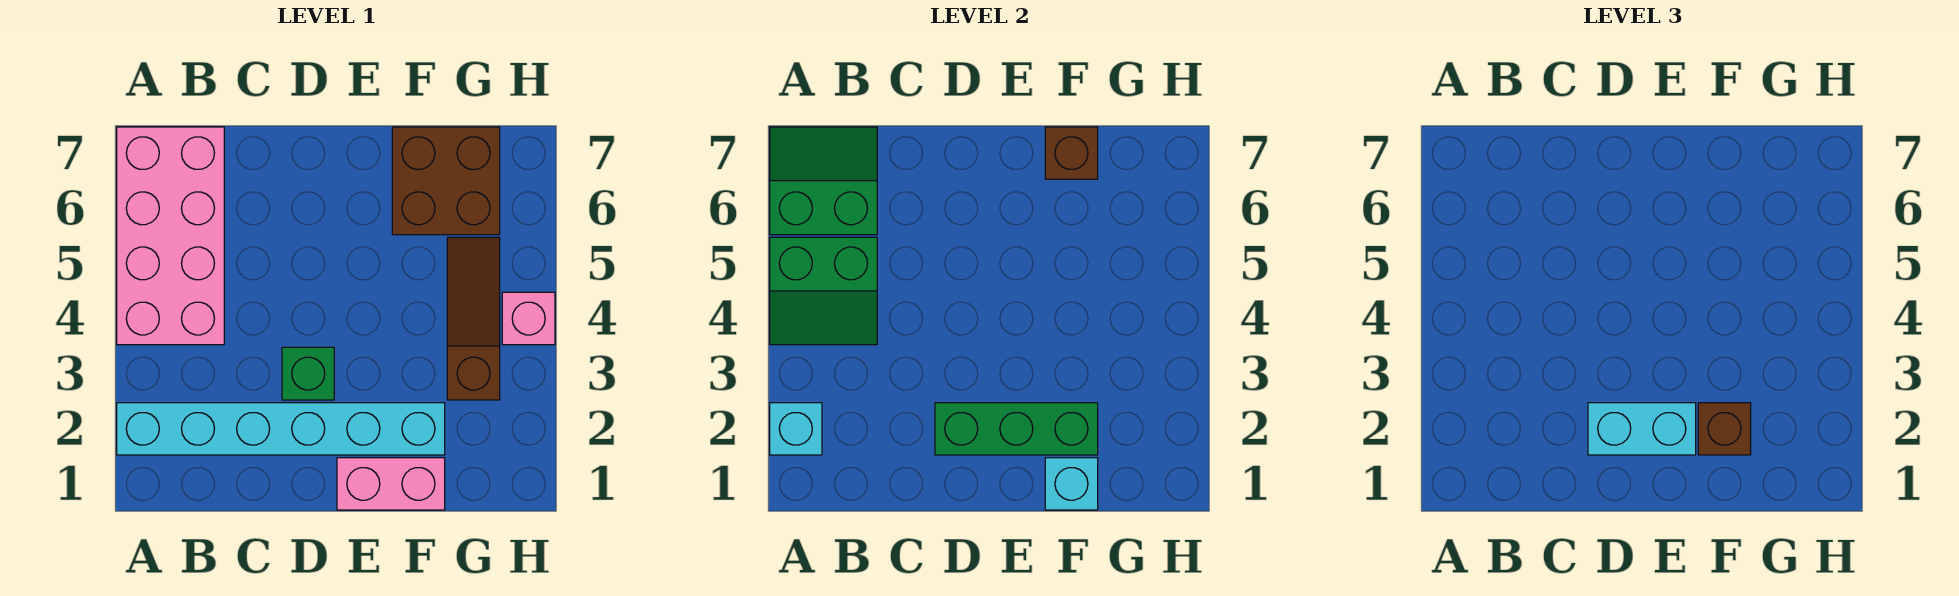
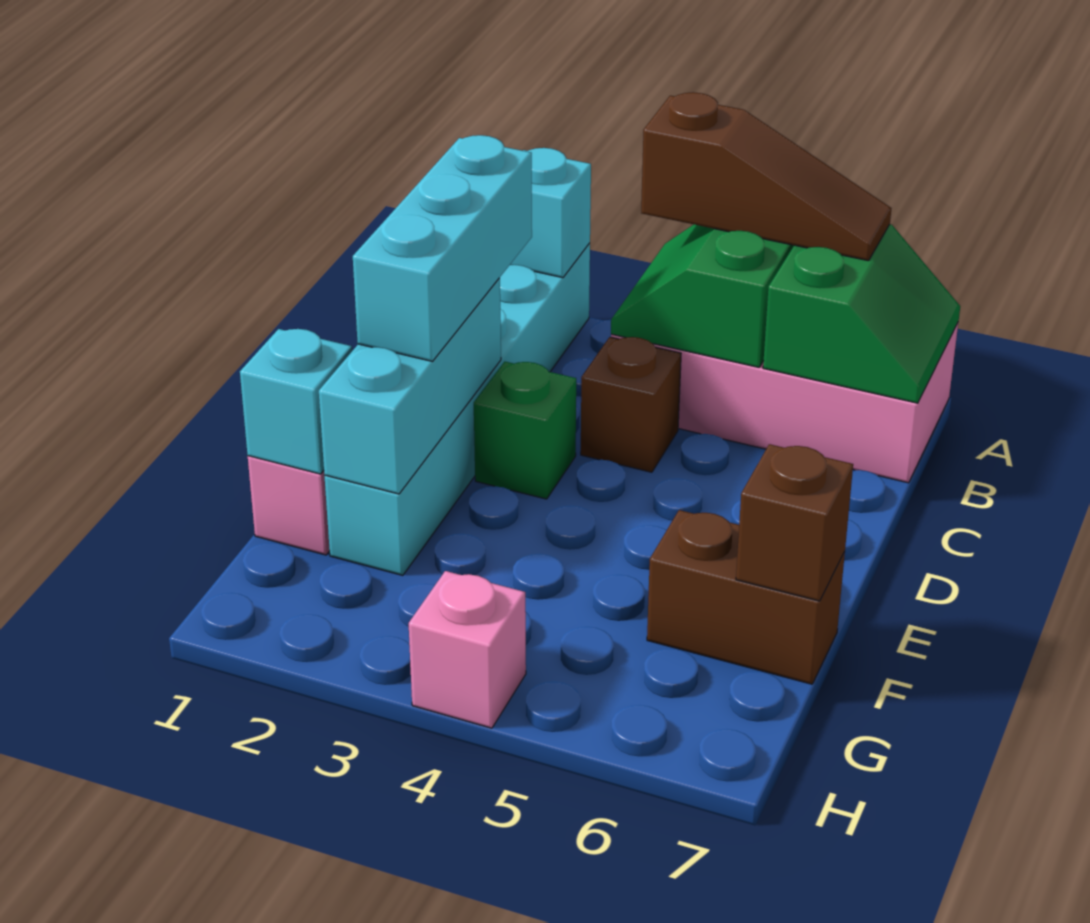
green brick D2:F2 level 2 -> cyan brick D2:F2 level 2
cyan brick D2:E2 level 3 -> cyan brick C2:E2 level 3
brown brick F2 level 3 -> brown brick C4 level 1
brown brick F6:G7 level 1 -> brown brick F6:F7 level 1
brown slope G3:G5 level 1 top 3 -> brown slope A4:A6 level 3 top 4

